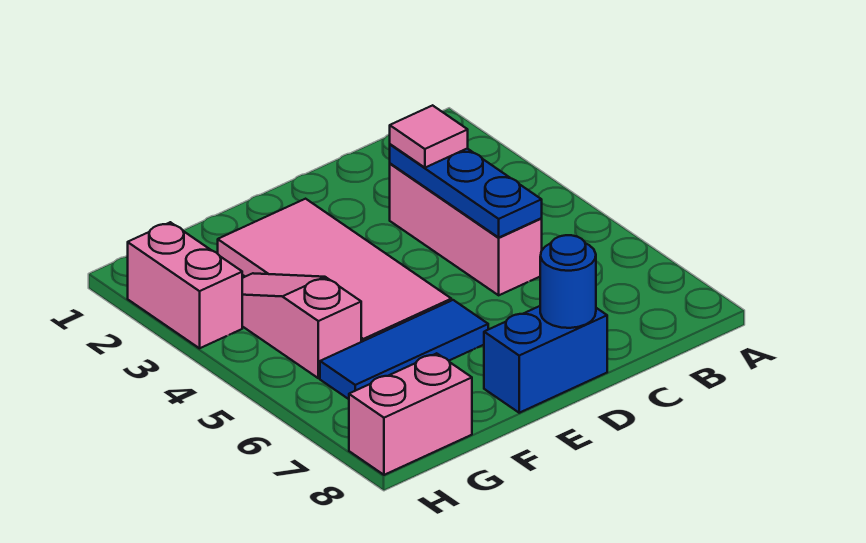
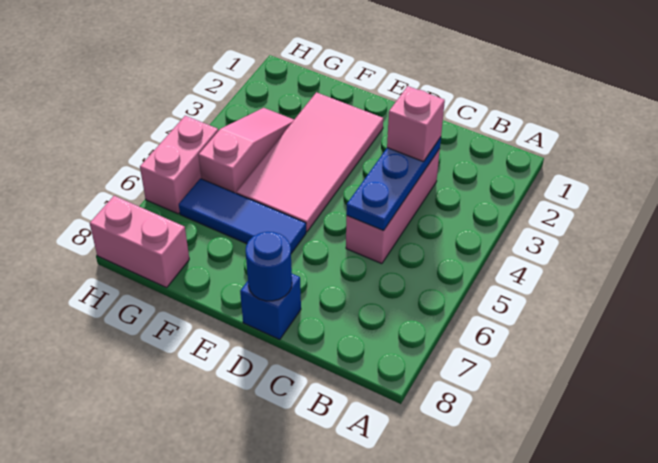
pink tile C3 level 3 -> pink brick C3 level 3
blue brick D8:E8 level 1 -> blue brick D8 level 1
pink brick H2:H3 level 1 -> pink brick H5:H6 level 1

